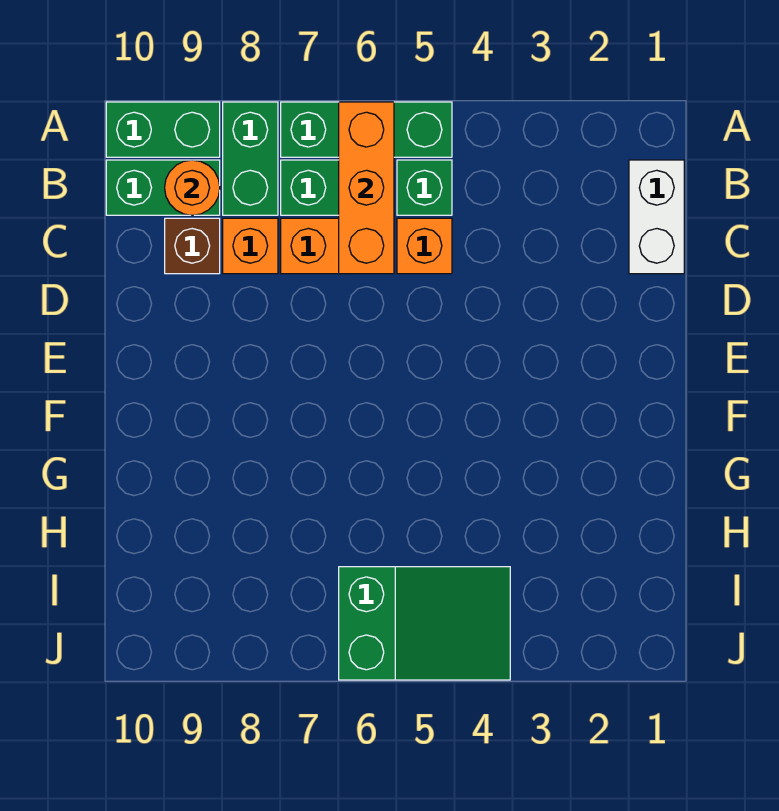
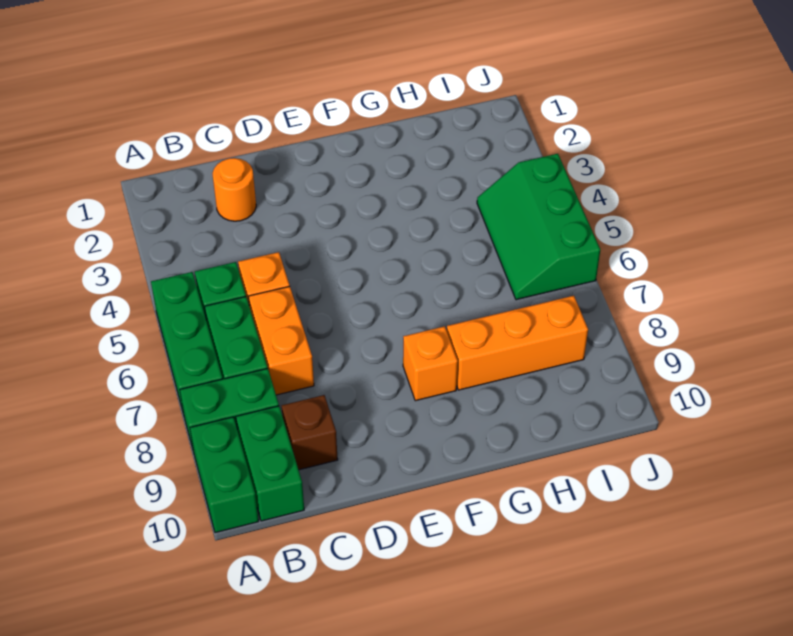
orange brick A6:C6 level 2 -> orange brick G8:I8 level 1
white brick B1:C1 level 1 -> none
orange round brick B9 level 2 -> orange round brick C2 level 1
orange brick C8 level 1 -> orange brick F8 level 1
green slope I4:J6 level 1 top 6 -> green slope I4:J6 level 1 top J

